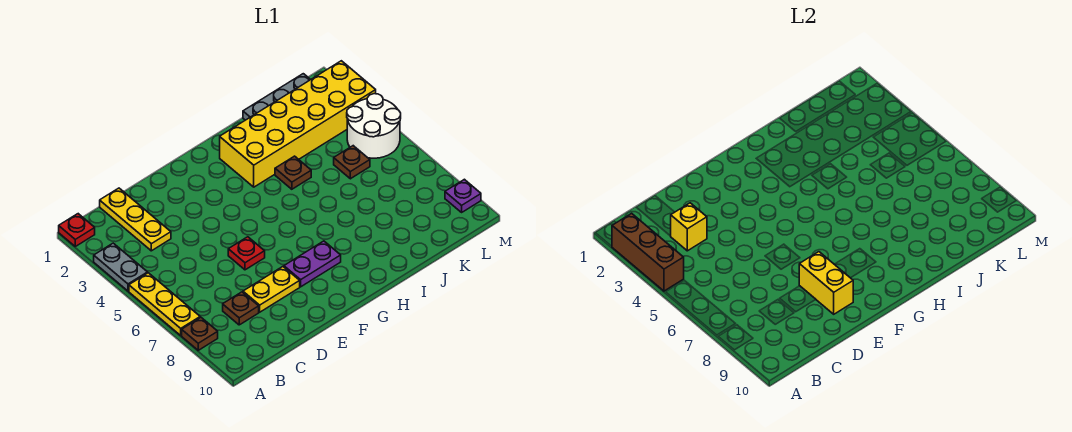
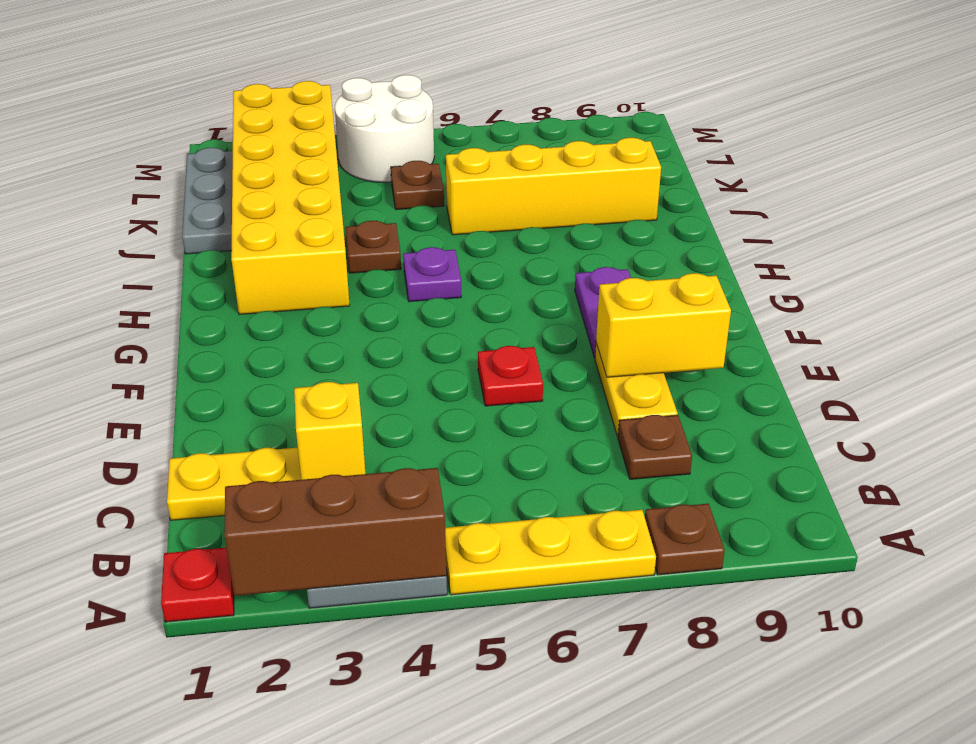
none -> yellow brick J6:J9 level 1
purple plate M9 level 1 -> purple plate H5 level 1

